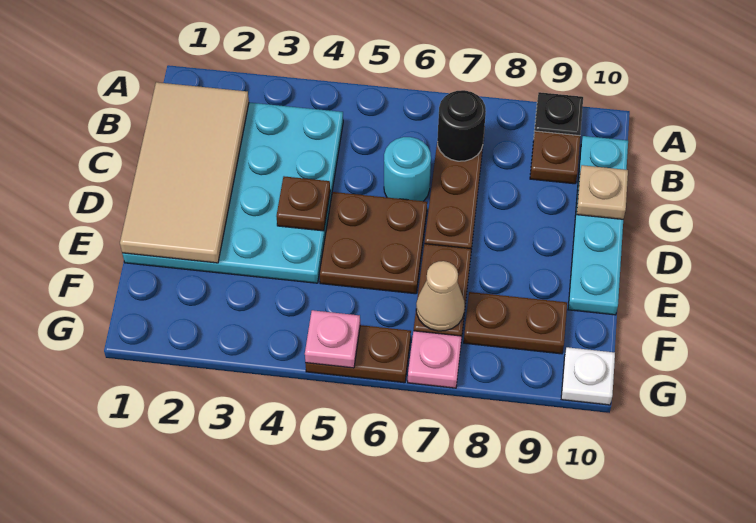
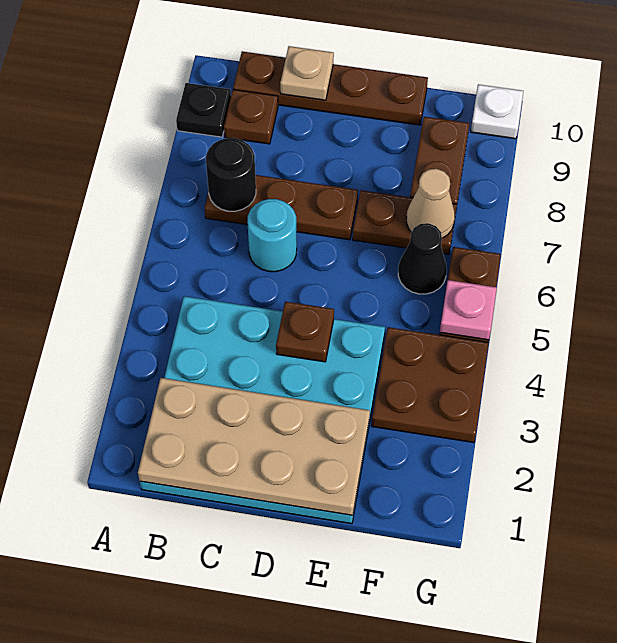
tan tile B1:E2 level 2 -> tan plate B1:E2 level 2
cyan plate B10:E10 level 1 -> brown plate B10:E10 level 1
brown plate D5:E6 level 1 -> brown plate F3:G4 level 1
none -> black cone F6 level 1
pink plate G7 level 1 -> none

